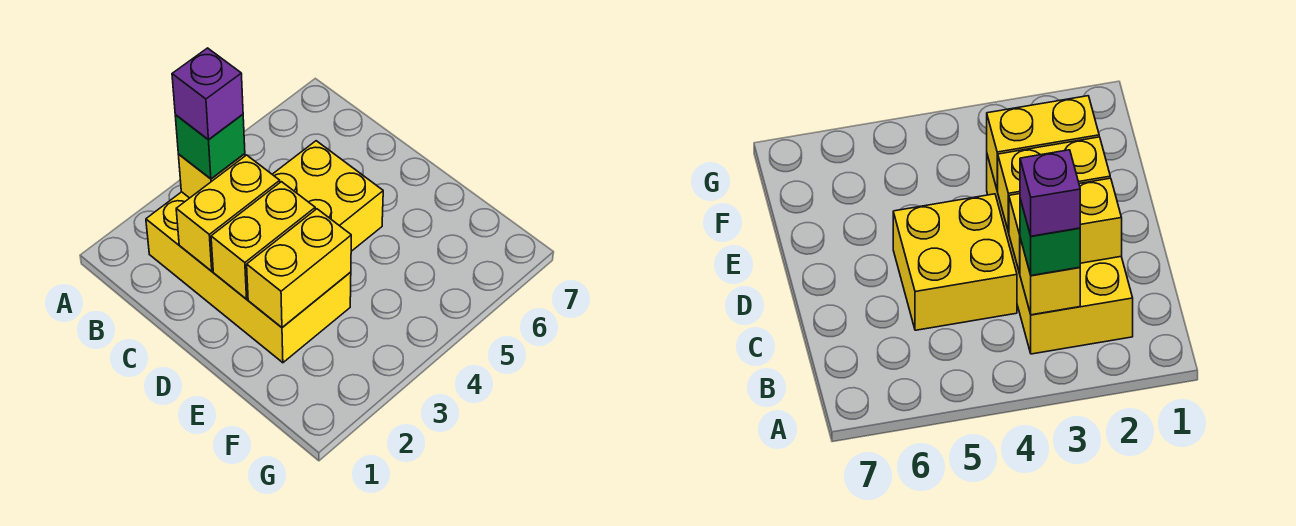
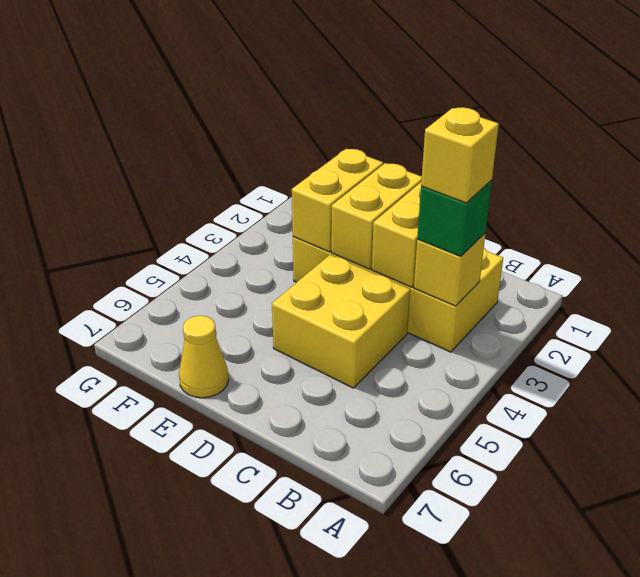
purple brick B3 level 4 -> yellow brick B3 level 4
none -> yellow cone E7 level 1

